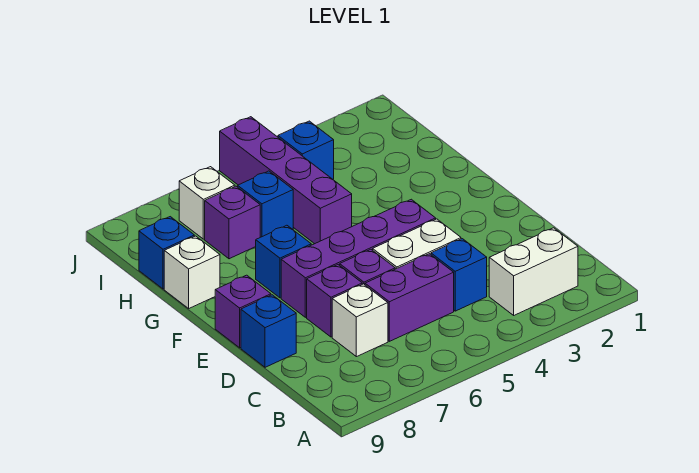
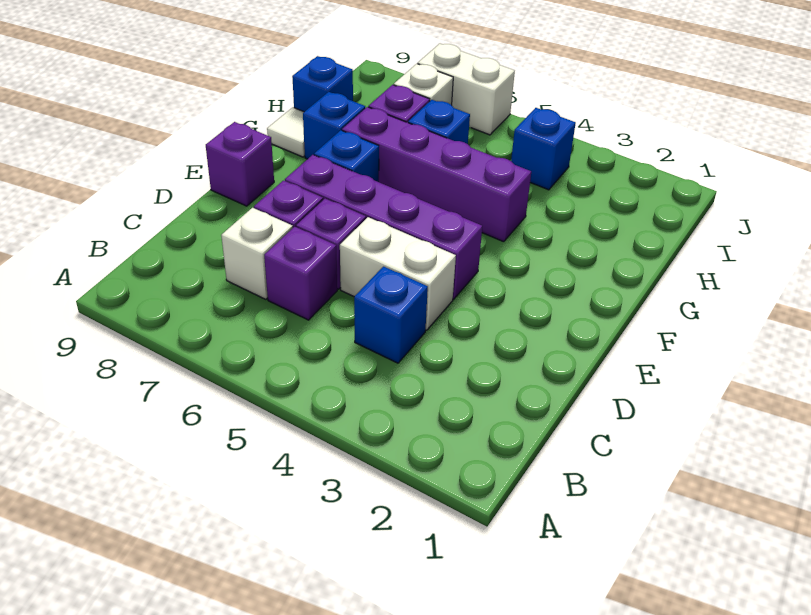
white brick B2:B3 level 1 -> white brick J6:J7 level 1
purple brick C5:C6 level 1 -> purple brick C6 level 1
blue brick D9 level 1 -> blue brick G8 level 1
purple brick G5:J5 level 1 -> purple brick G4:G7 level 1
white brick G9 level 1 -> white tile G9 level 1

